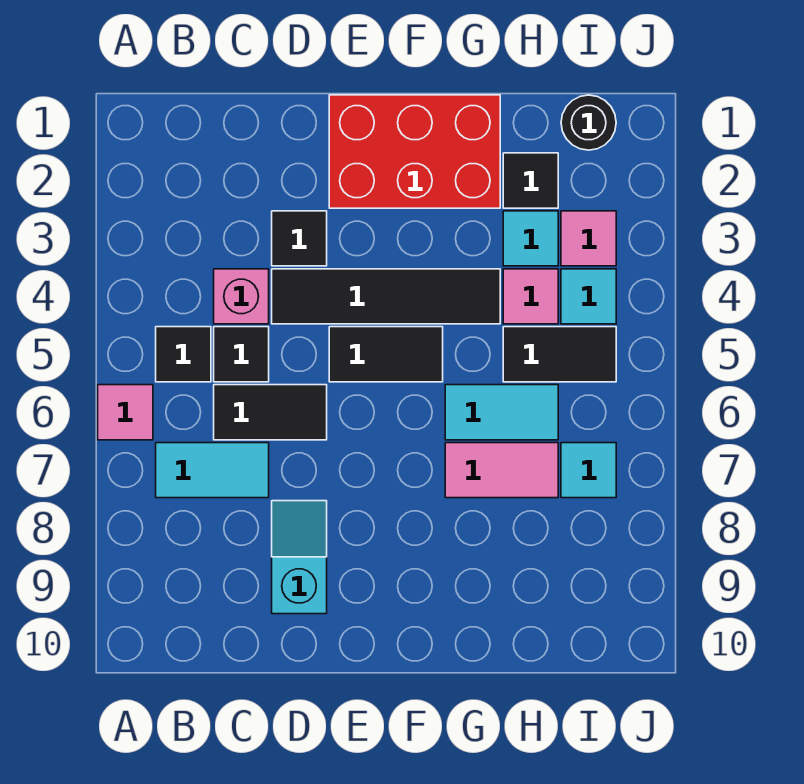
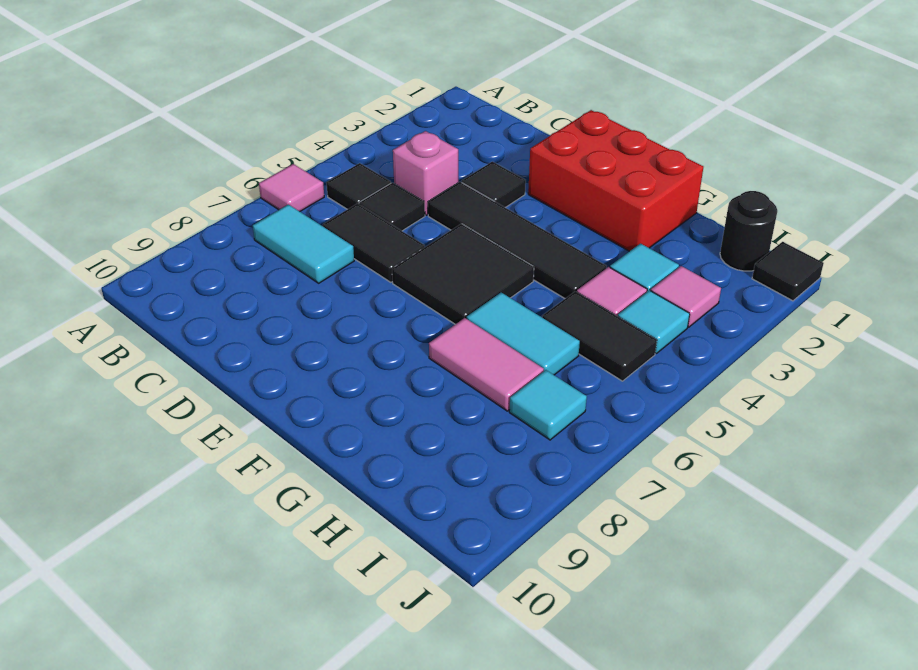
cyan slope D8:D9 level 1 top 9 -> none
black tile E5:F5 level 1 -> black tile E5:F6 level 1
black tile H2 level 1 -> black tile J1 level 1

